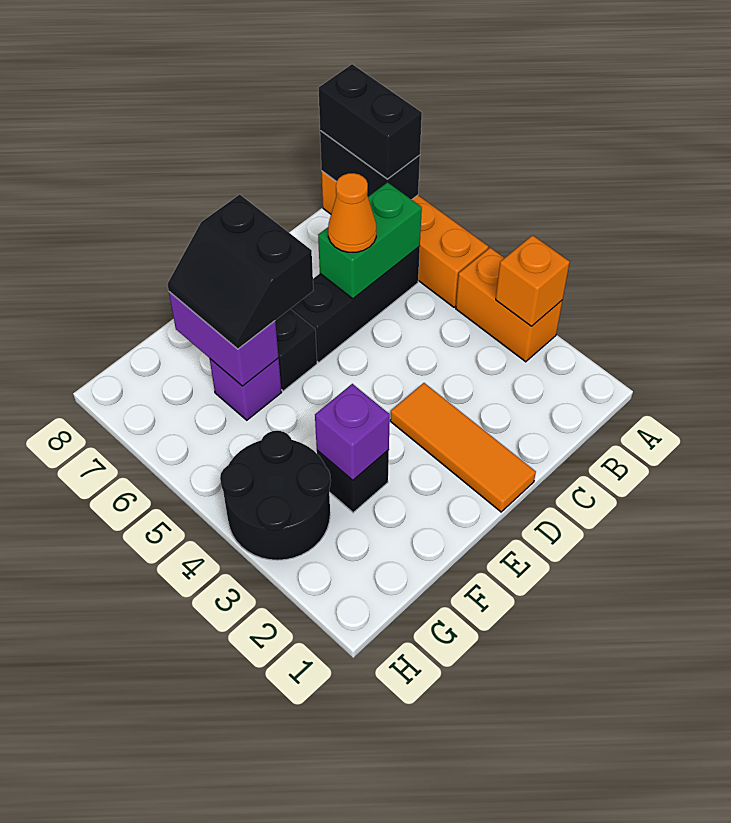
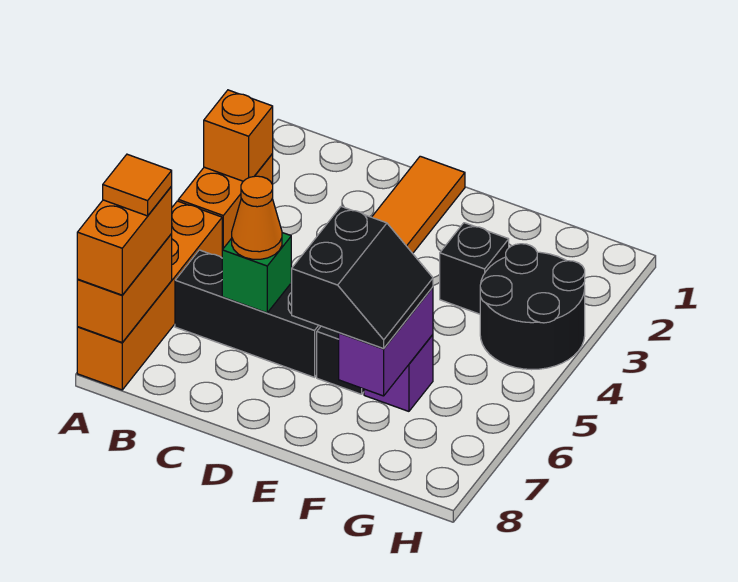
black brick A7:A8 level 2 -> orange brick A7:A8 level 2
black brick A7:A8 level 3 -> orange brick A7:A8 level 3
none -> orange tile A7 level 4
green brick B6:C6 level 2 -> green brick C6 level 2
purple brick F3 level 2 -> none

